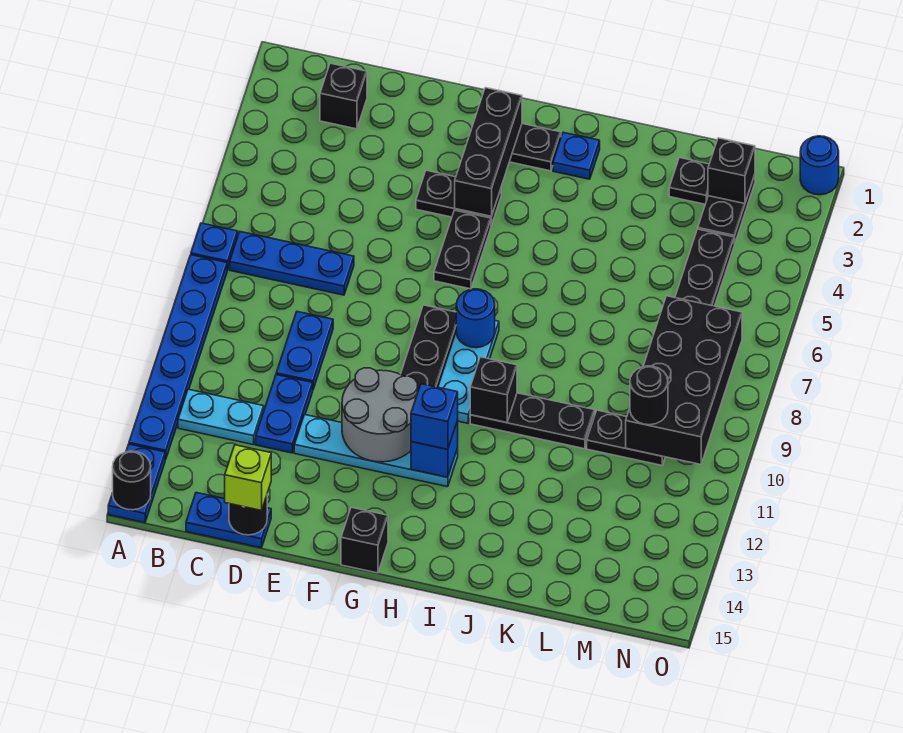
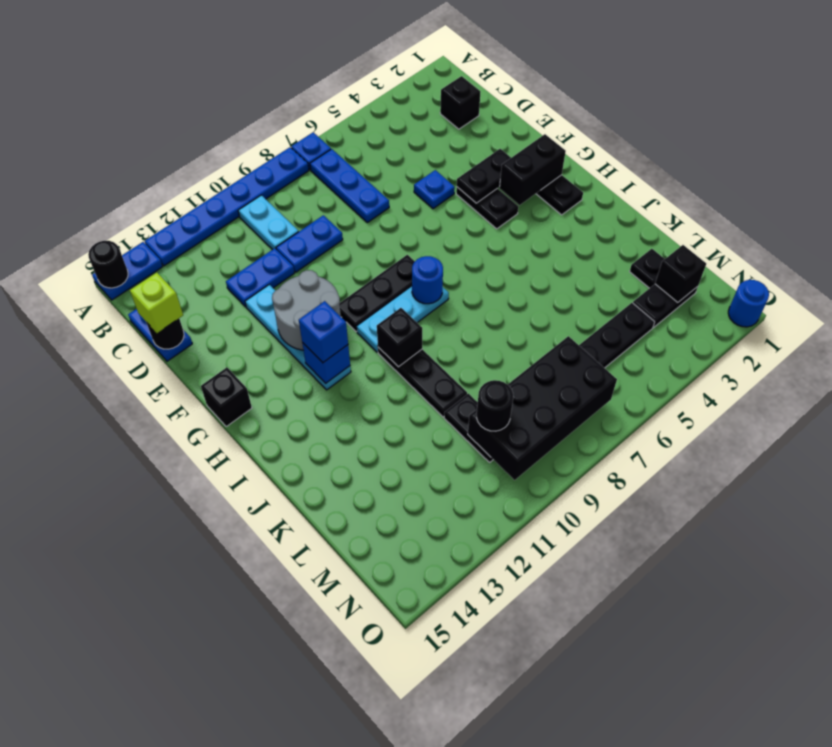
cyan plate B12:C12 level 1 -> cyan plate B10:C10 level 1
black brick G2:G4 level 2 -> black brick G2:G3 level 2
black plate G5:G6 level 1 -> black plate F3:F4 level 2
blue plate I2 level 1 -> blue plate E5 level 1

